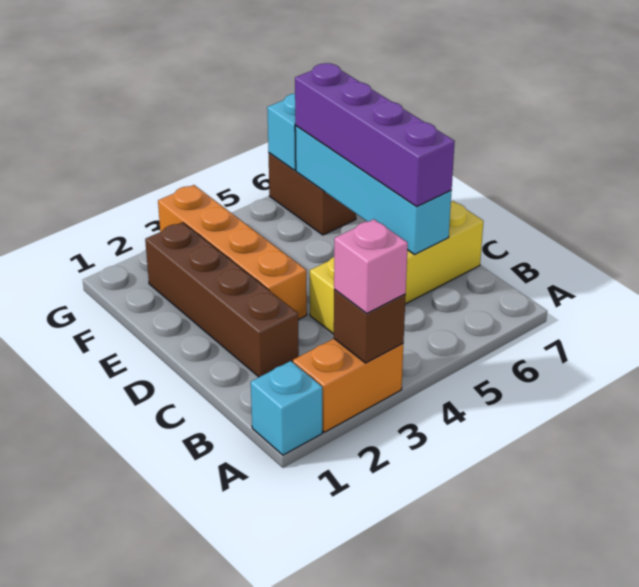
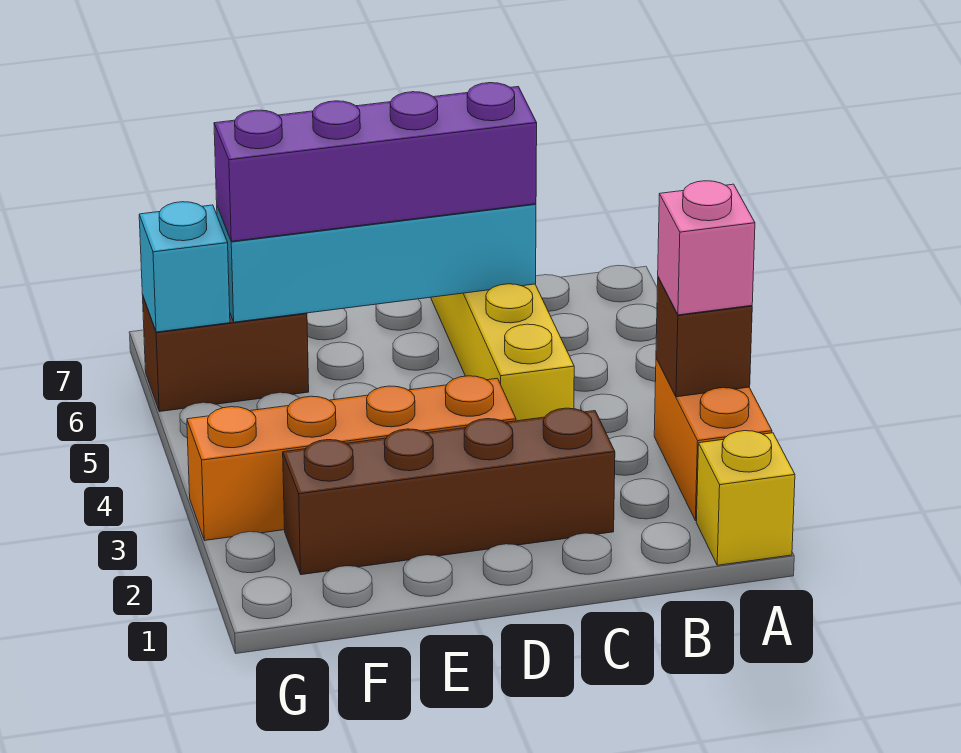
cyan brick A1 level 1 -> yellow brick A1 level 1

